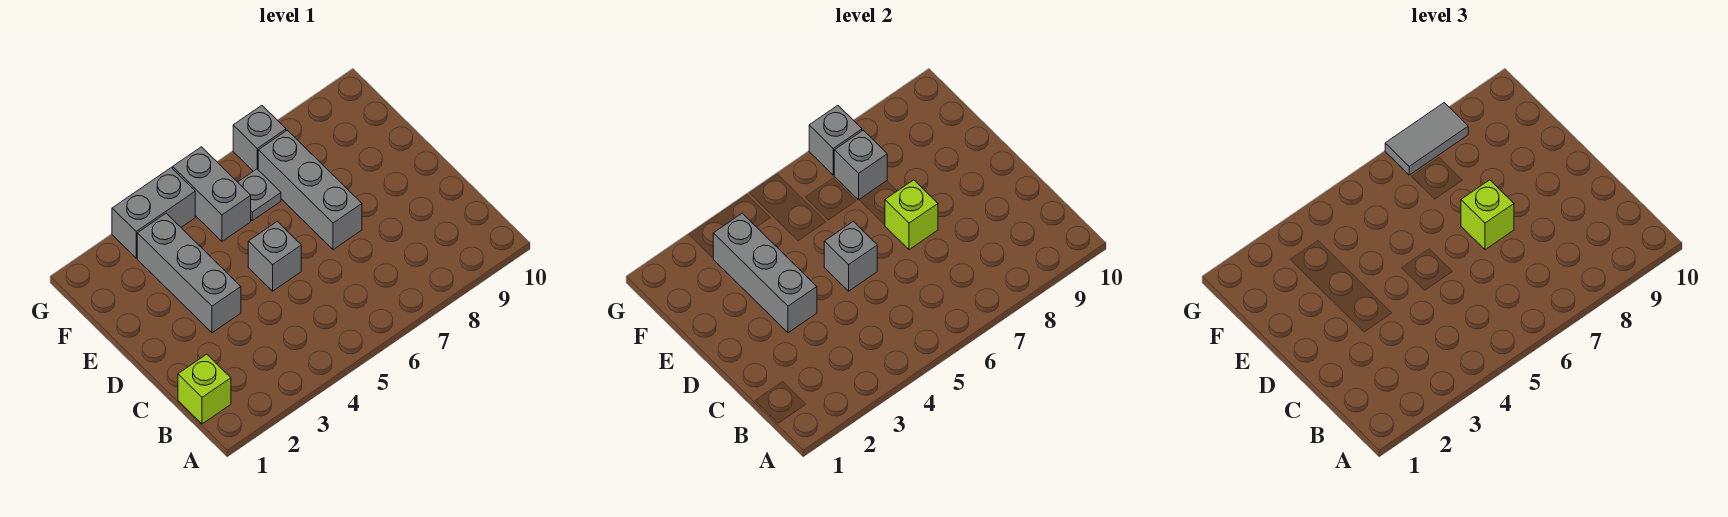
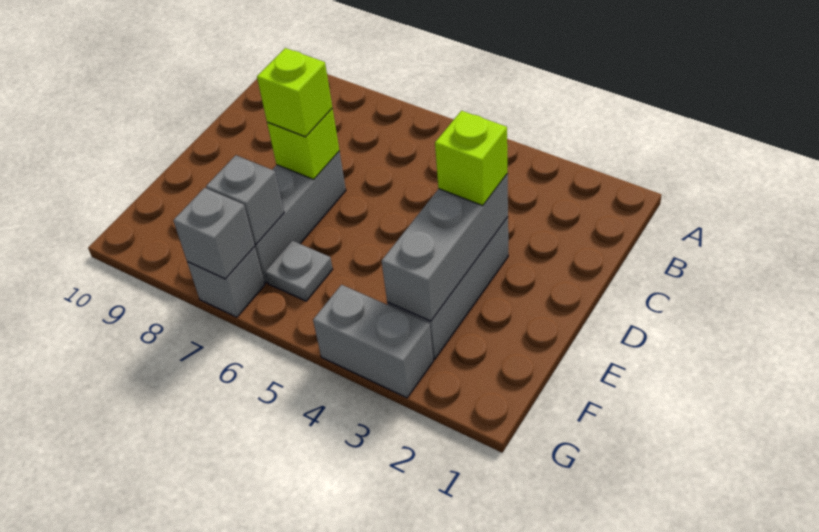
lime brick B1 level 1 -> lime brick D3 level 3
grey brick D5 level 1 -> none
grey brick D5 level 2 -> none
grey brick F5:G5 level 1 -> none
grey tile G7:G8 level 3 -> none

